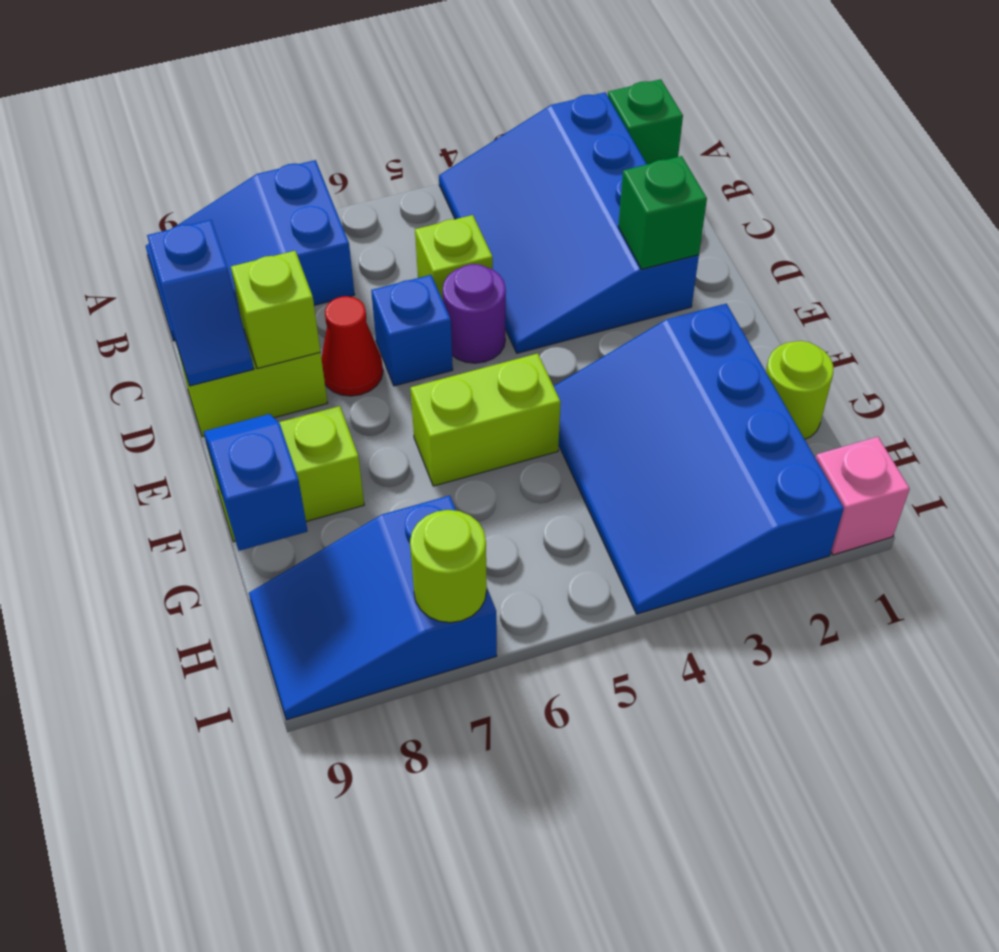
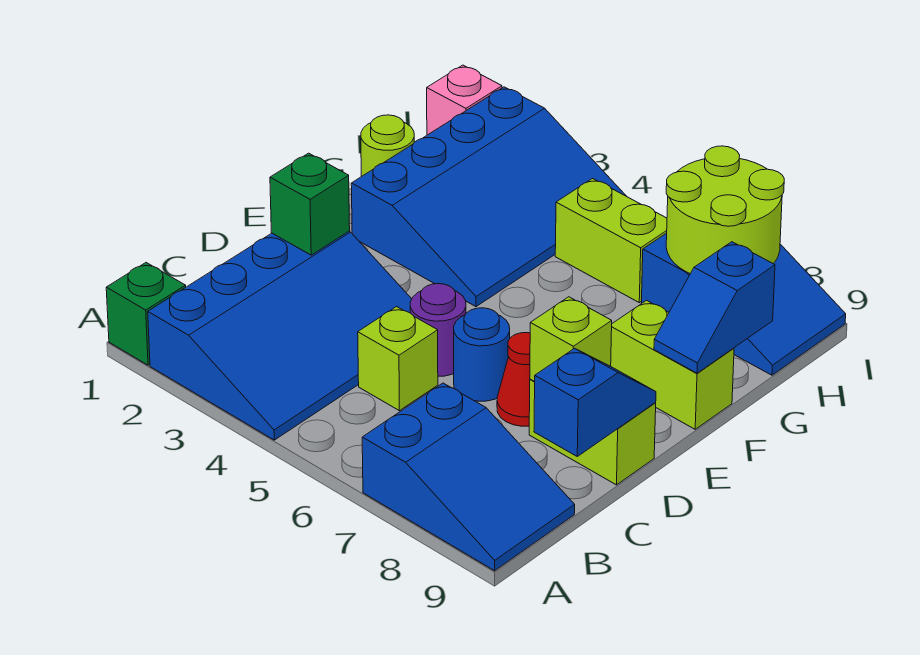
blue brick D6 level 1 -> blue round brick D6 level 1
lime brick F5:F6 level 1 -> lime brick H5:H6 level 1
lime round brick I7 level 2 -> lime round brick H7:I8 level 2

